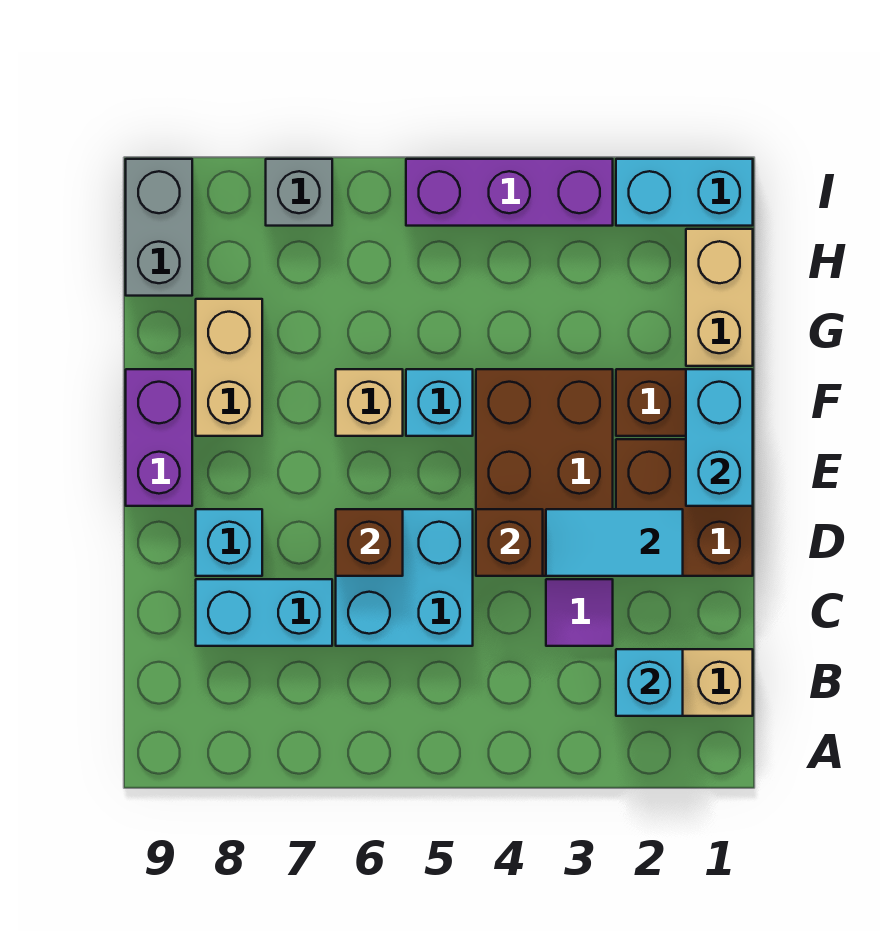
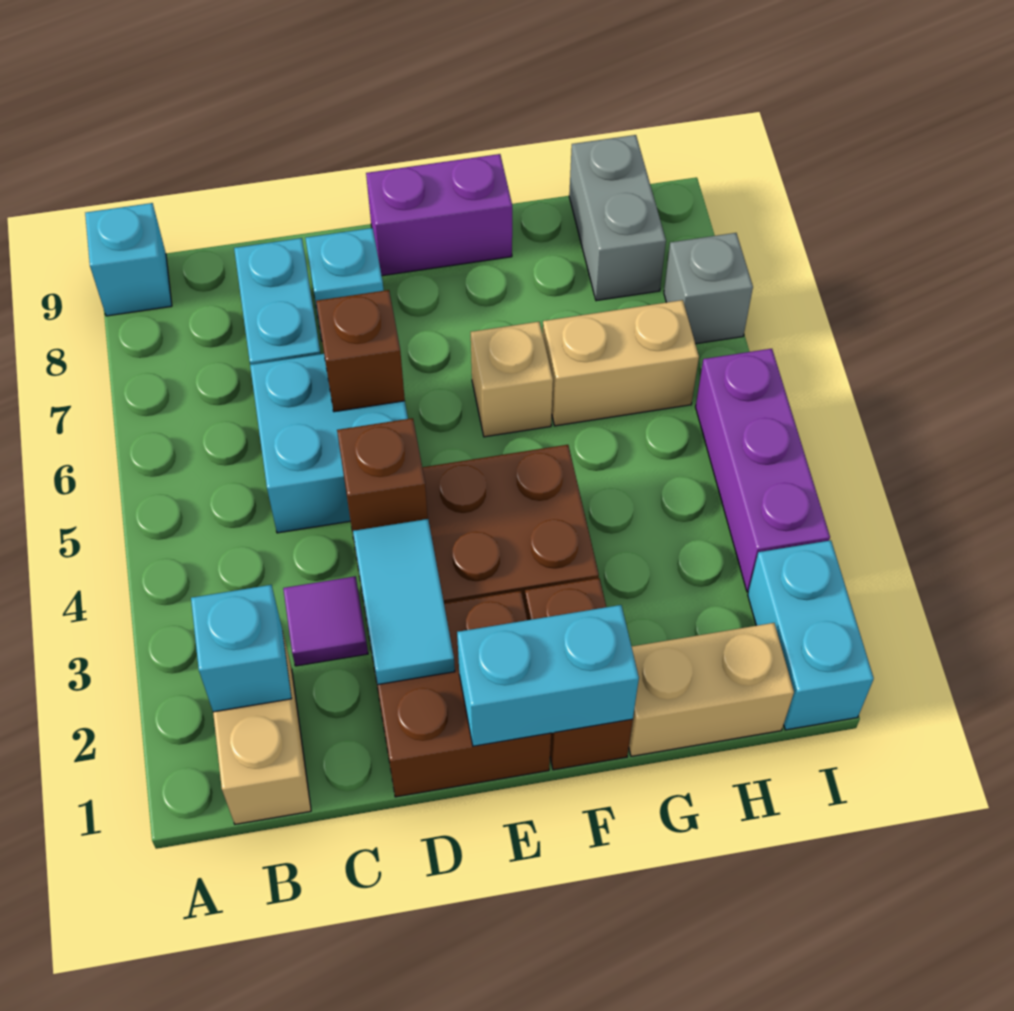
cyan brick F5 level 1 -> cyan brick A9 level 1
tan brick F8:G8 level 1 -> tan brick G6:H6 level 1
grey brick H9:I9 level 1 -> grey brick H8:H9 level 1

